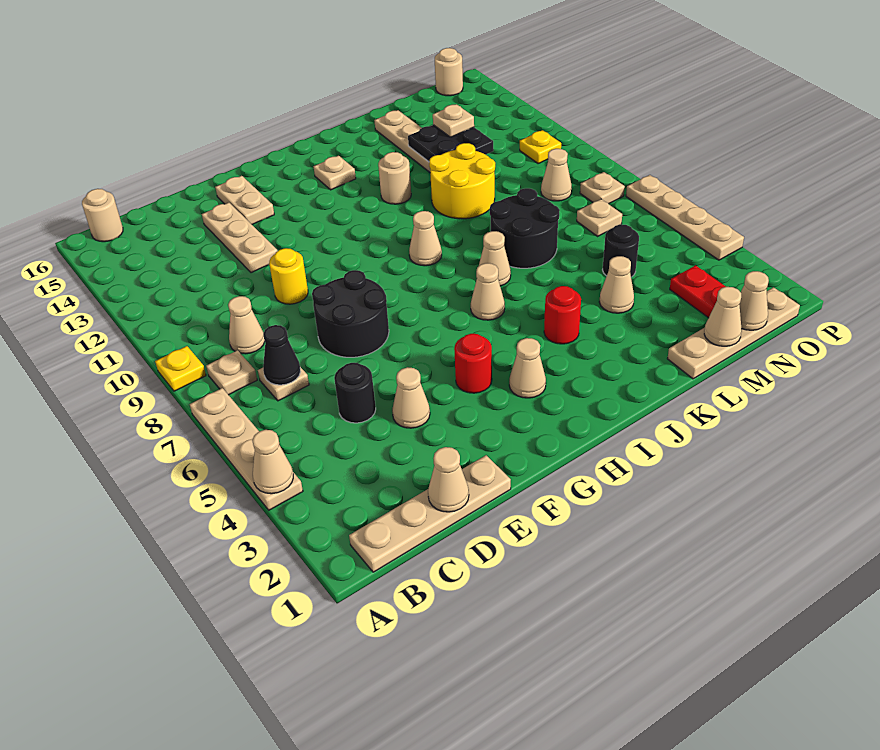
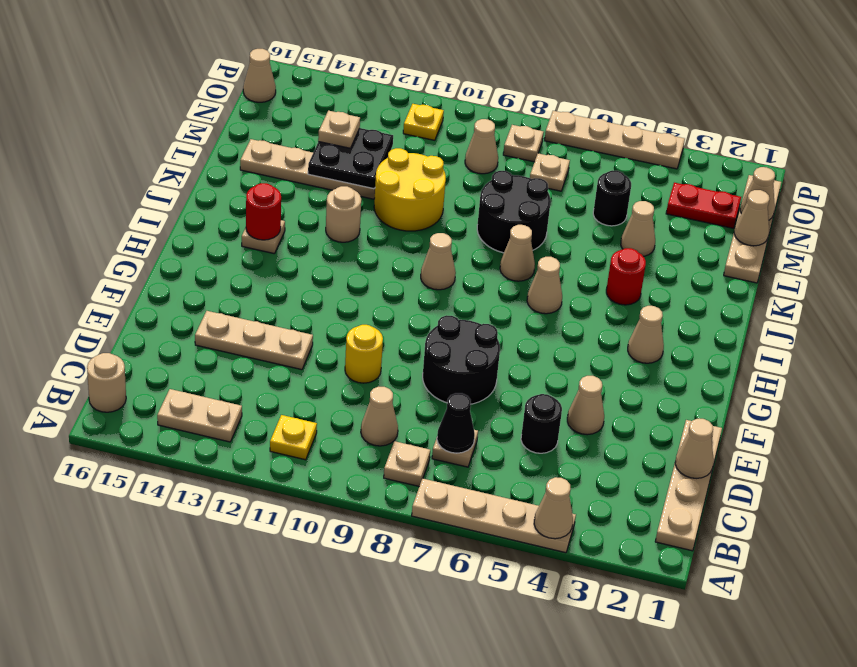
yellow plate A9 level 1 -> yellow plate B11 level 1
tan plate F14:F15 level 1 -> tan plate B13:B14 level 1
red round brick G4 level 1 -> red round brick I14 level 2
tan round brick O16 level 1 -> tan cone O16 level 1

